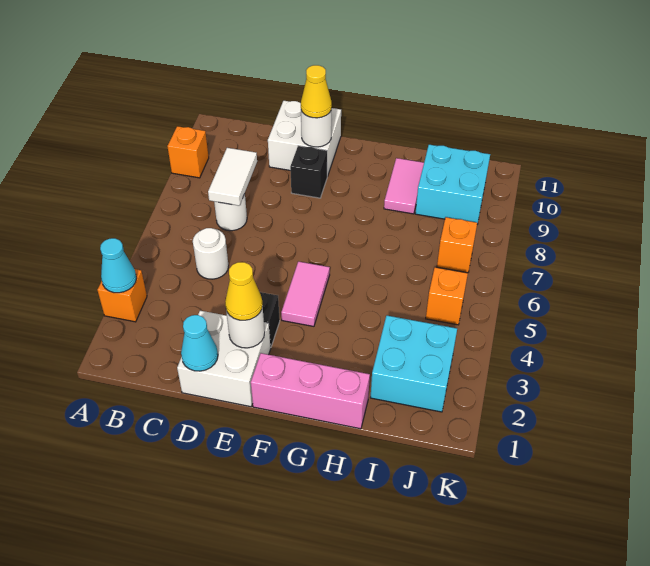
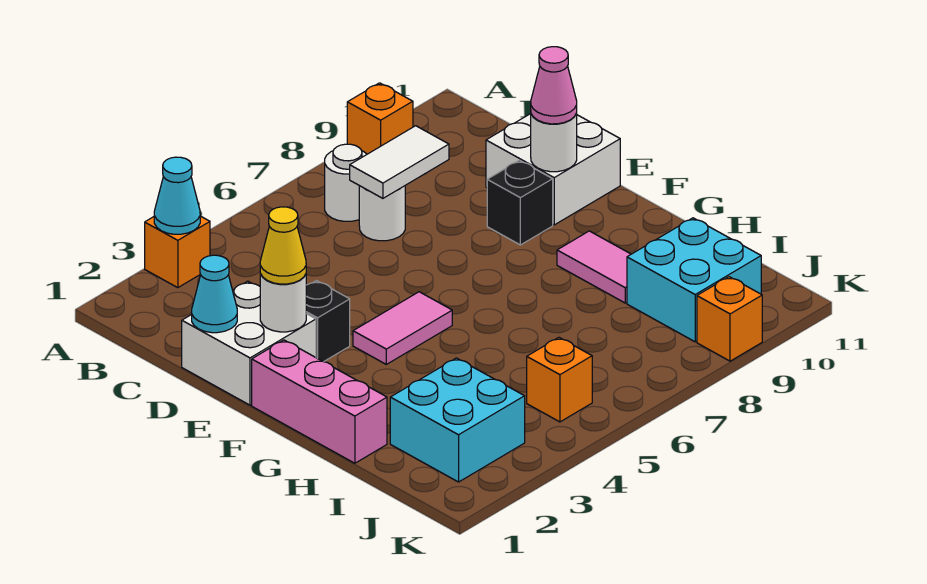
white round brick C5 level 1 -> white round brick B7 level 1
yellow cone E10 level 3 -> pink cone E10 level 3
pink tile H9:H10 level 1 -> pink tile G9:H9 level 1
orange brick J7 level 1 -> orange brick K9 level 1

